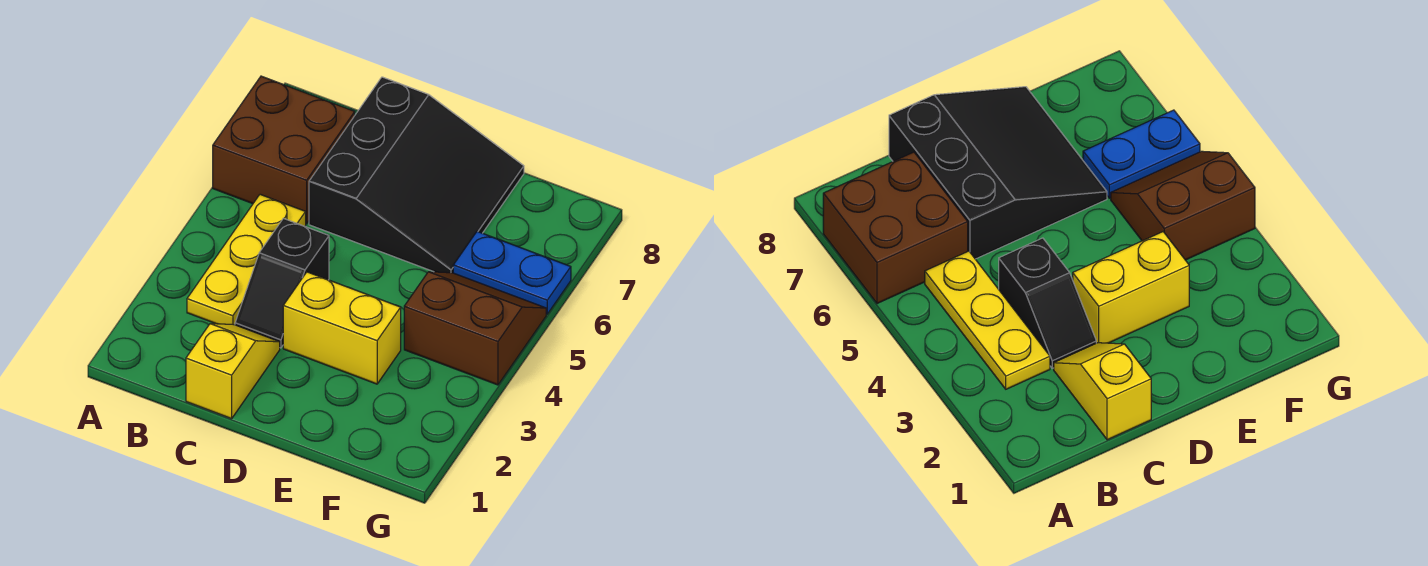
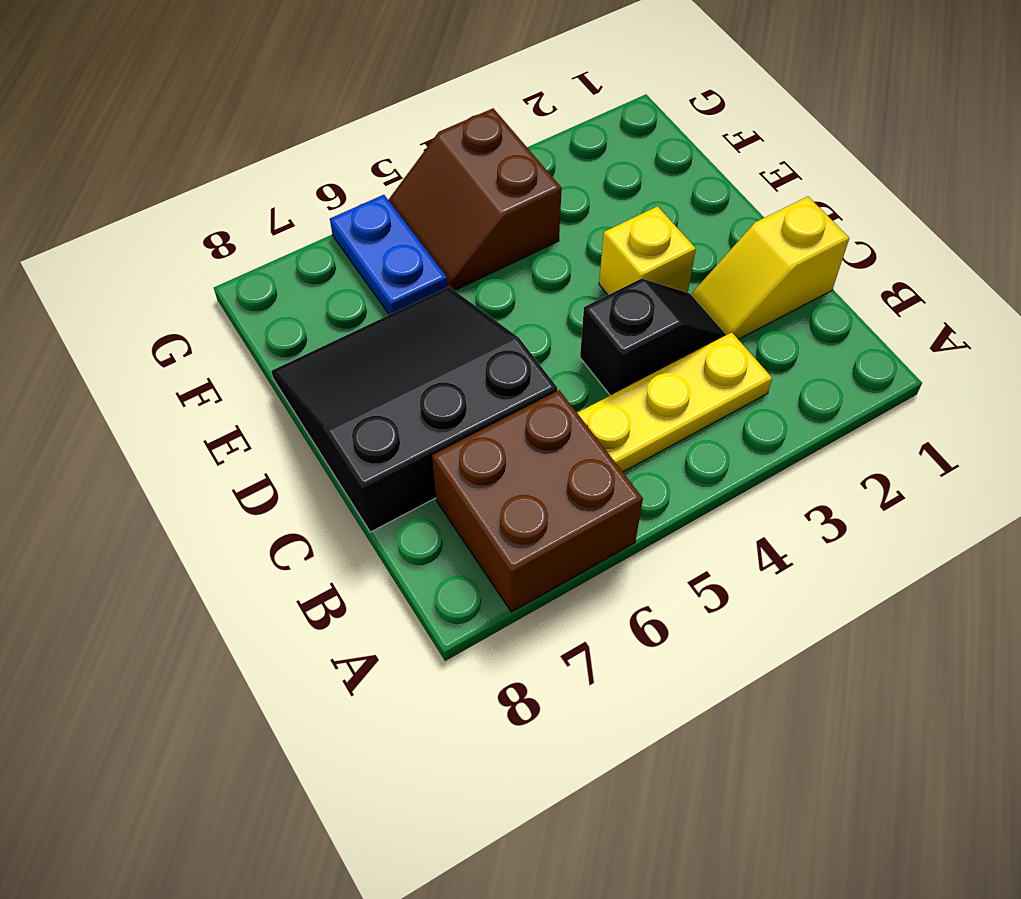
yellow brick D3:E3 level 1 -> yellow brick D3 level 1

